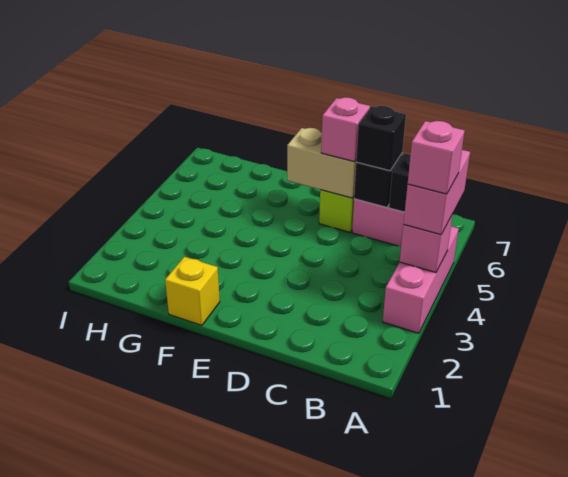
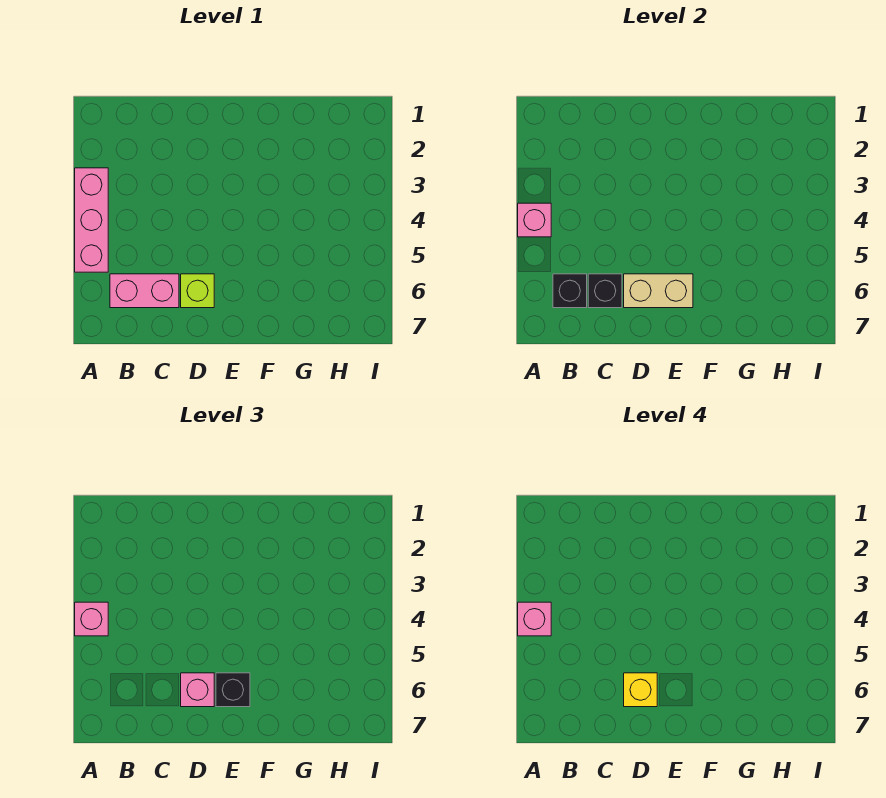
pink brick A4:A5 level 3 -> pink brick A4 level 3
black brick C6 level 3 -> black brick E6 level 3
yellow brick F1 level 1 -> yellow brick D6 level 4

